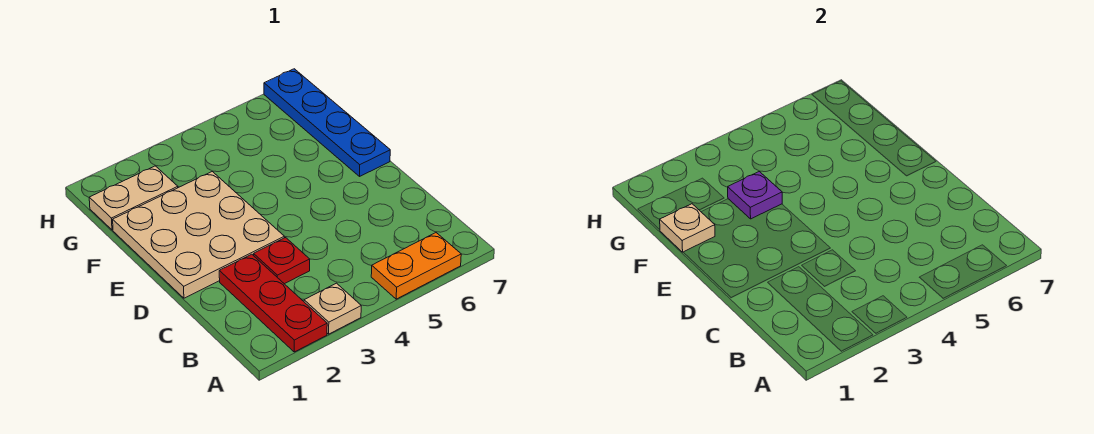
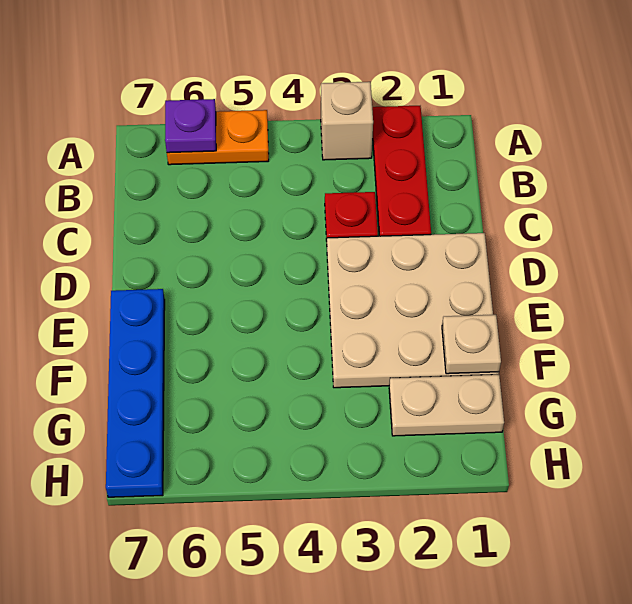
tan plate A3 level 1 -> tan brick A3 level 1
purple plate F3 level 2 -> purple plate A6 level 2

